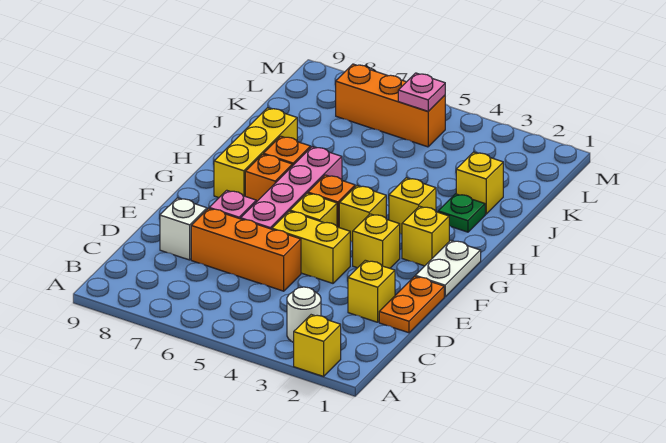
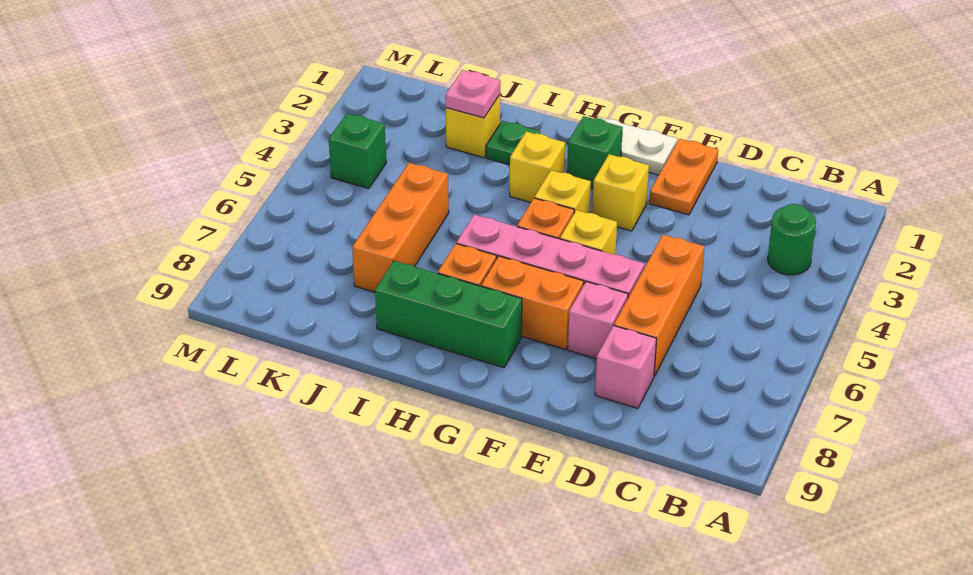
yellow brick A2 level 1 -> none
white round brick B3 level 1 -> green round brick B3 level 1
orange plate D1:E1 level 1 -> orange plate E1:E2 level 1
yellow brick D2 level 1 -> none
white brick D8 level 1 -> pink brick D8 level 1
yellow brick E4:E5 level 1 -> none
yellow brick G2 level 1 -> green brick G2 level 1
orange brick G7 level 1 -> orange brick F7:G7 level 1
yellow brick G8:I8 level 1 -> green brick G8:I8 level 1
none -> green brick L4 level 1
orange brick L5:L7 level 1 -> orange brick J5:J7 level 1
pink plate L5 level 2 -> pink plate J2 level 2

